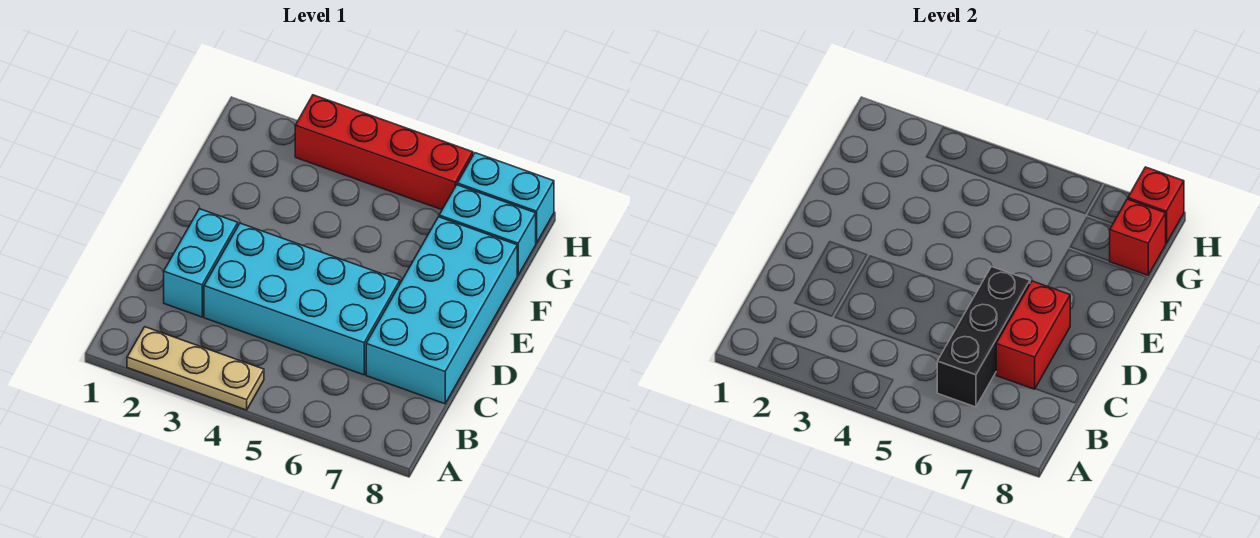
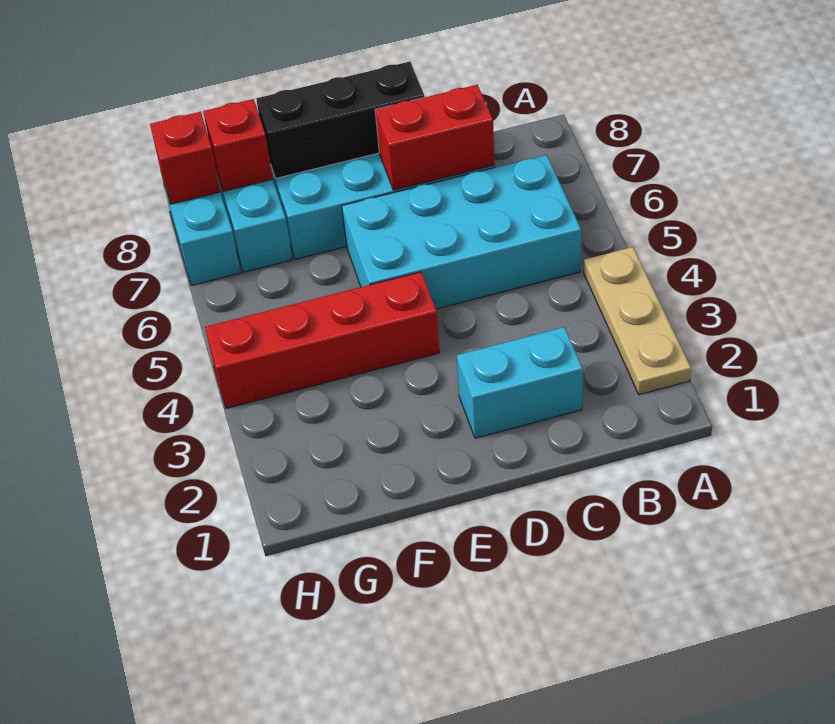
black brick B6:D6 level 2 -> black brick D8:F8 level 2
cyan brick C3:D6 level 1 -> cyan brick B5:E6 level 1
red brick H3:H6 level 1 -> red brick E4:H4 level 1

